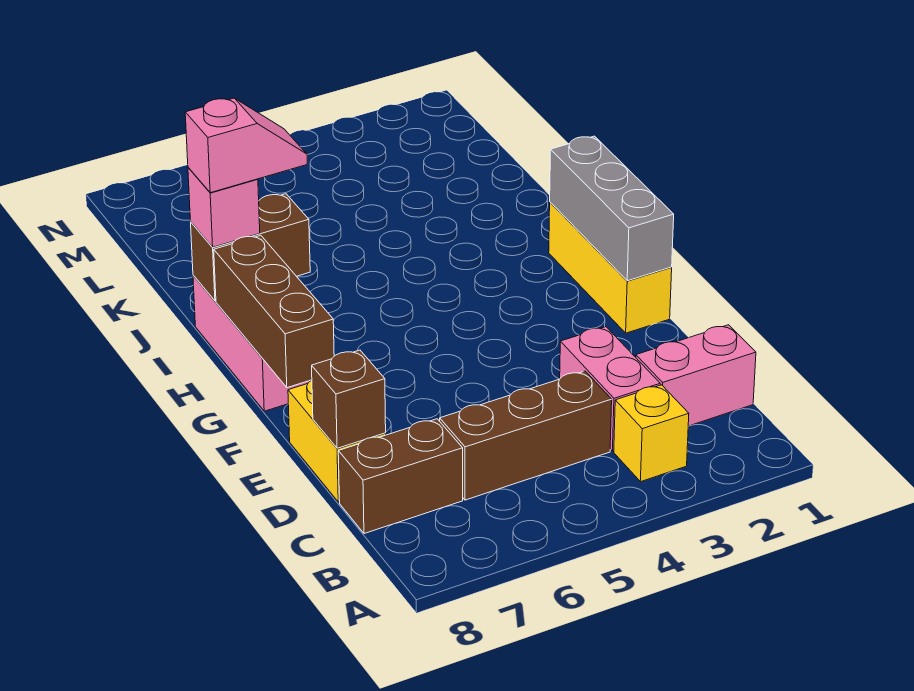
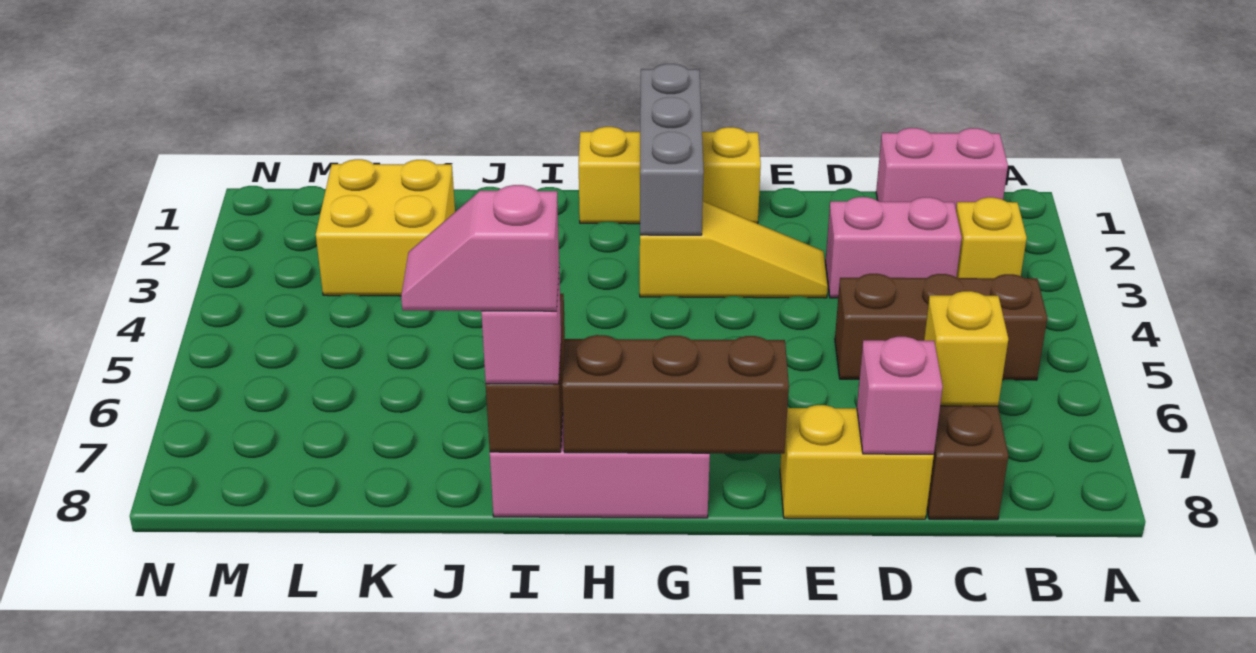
pink brick C1:C2 level 1 -> pink brick B1:C1 level 1
brown brick C4:C6 level 1 -> brown brick B5:D5 level 1
none -> yellow brick C7 level 2
brown brick D8 level 2 -> pink brick D8 level 2
none -> yellow slope E3:G3 level 1 top G
grey brick F1:H1 level 2 -> grey brick G1:G3 level 2
pink slope I7:I8 level 4 top 8 -> pink slope I8:J8 level 4 top I
none -> yellow brick K2:L3 level 1

